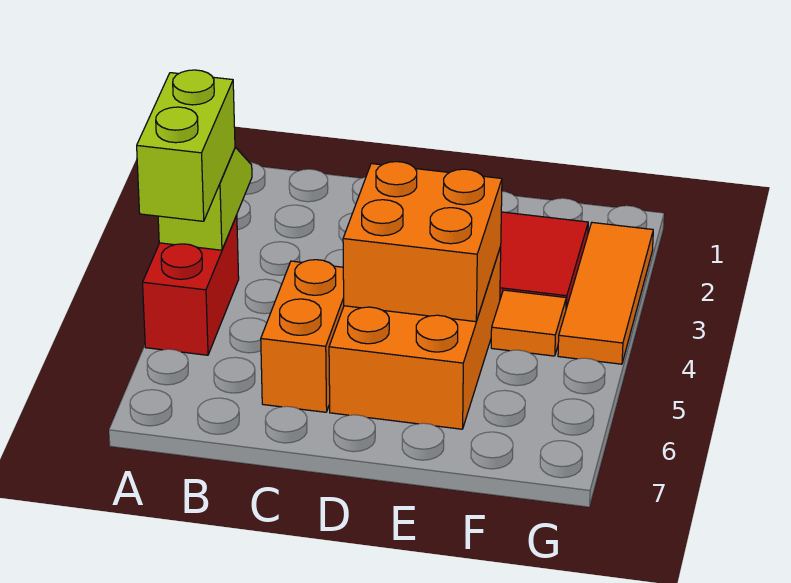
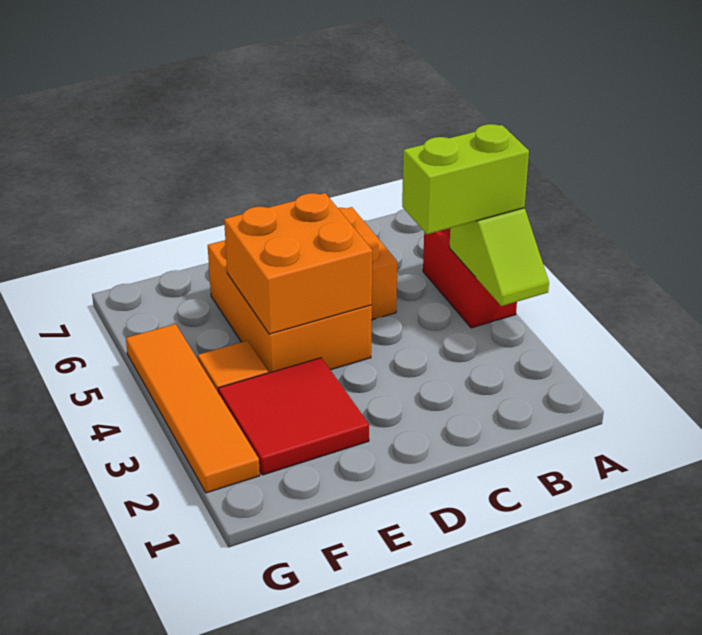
lime brick A4:A5 level 3 -> lime brick A4:B4 level 3
orange tile G2:G4 level 1 -> orange tile G2:G5 level 1

